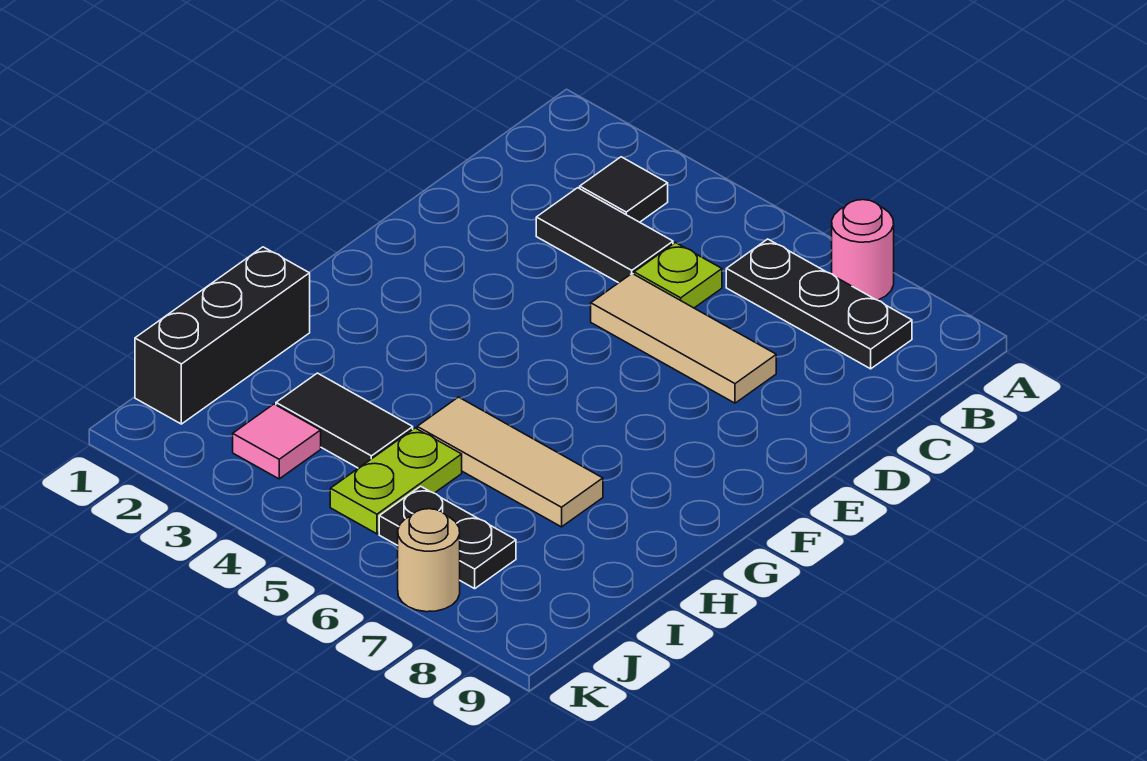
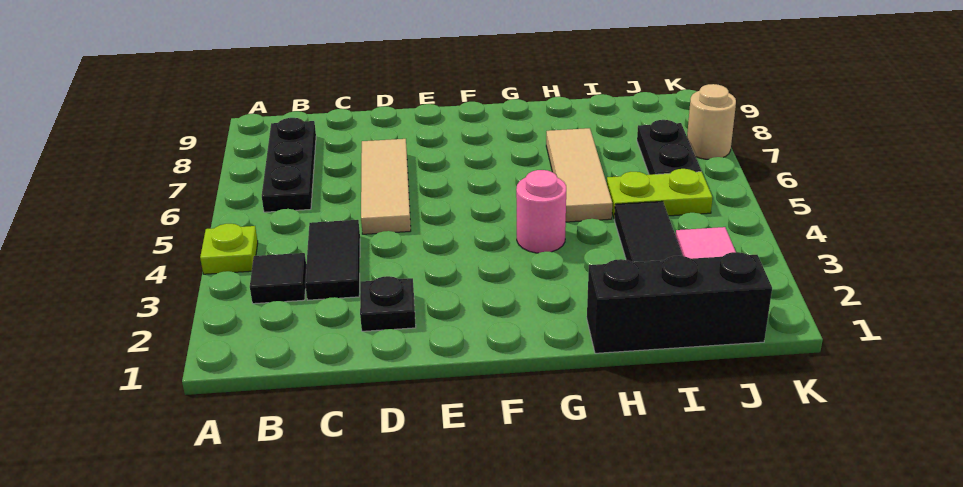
pink round brick A7 level 1 -> pink round brick G4 level 1
lime plate C5 level 1 -> lime plate A4 level 1
none -> black plate D2 level 1

